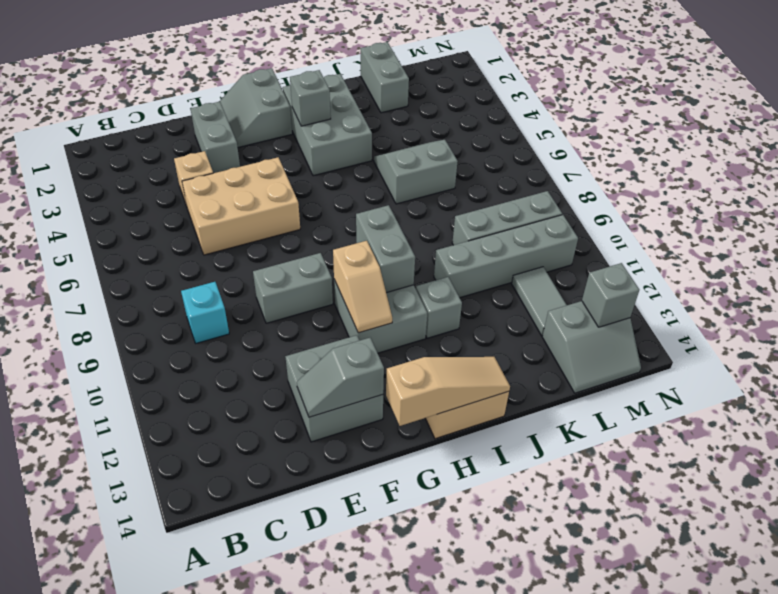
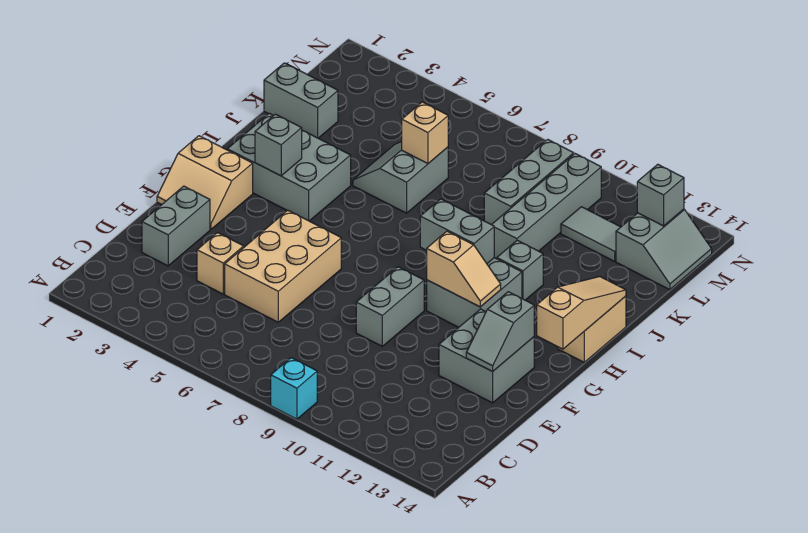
cyan brick C9 level 1 -> cyan brick A9 level 1
grey brick E2:E3 level 1 -> grey brick D2:E2 level 1
grey slope F1:G2 level 1 top G -> tan slope F1:G2 level 1 top G
none -> tan brick K6 level 2

